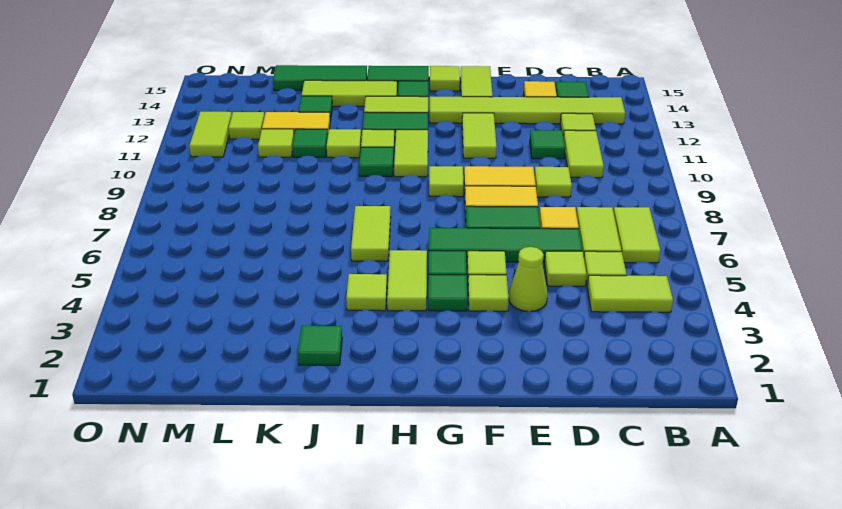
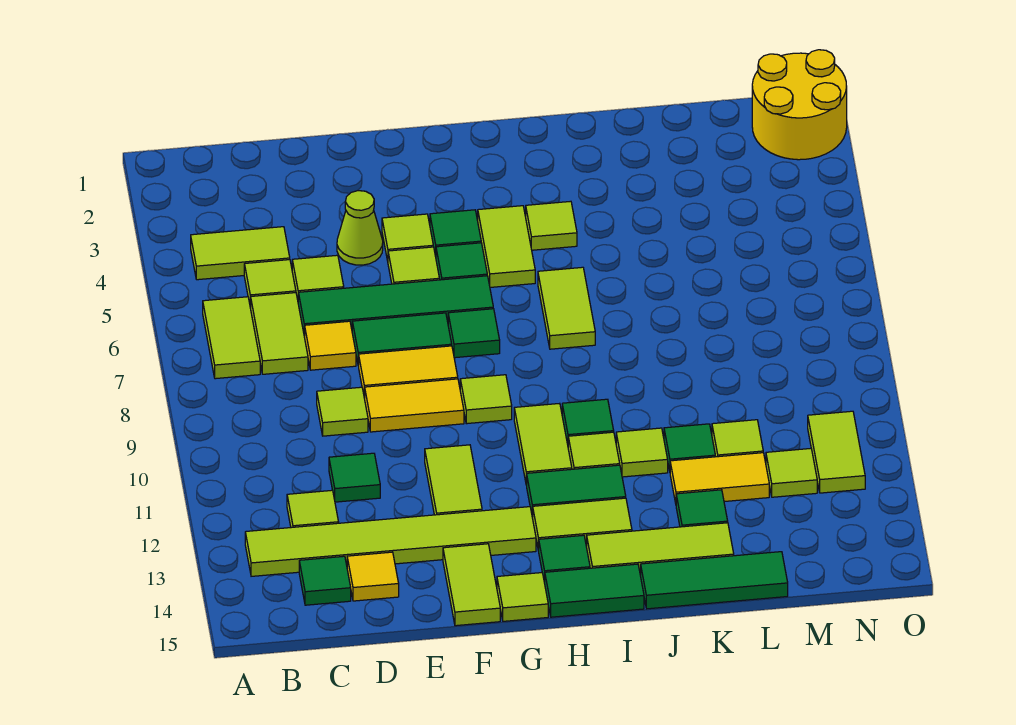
lime tile C10:C11 level 1 -> none
green tile J2 level 1 -> green tile G7 level 1
none -> yellow round brick N1:O2 level 1

